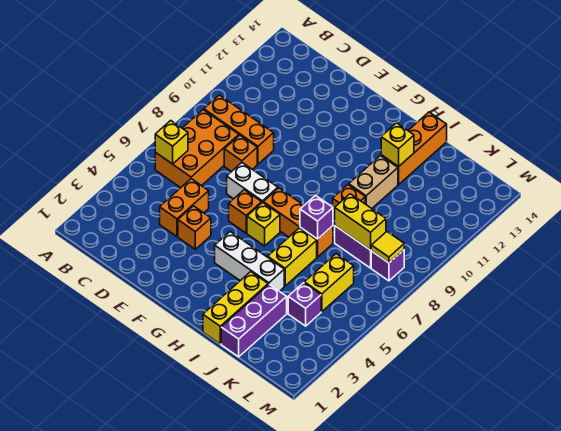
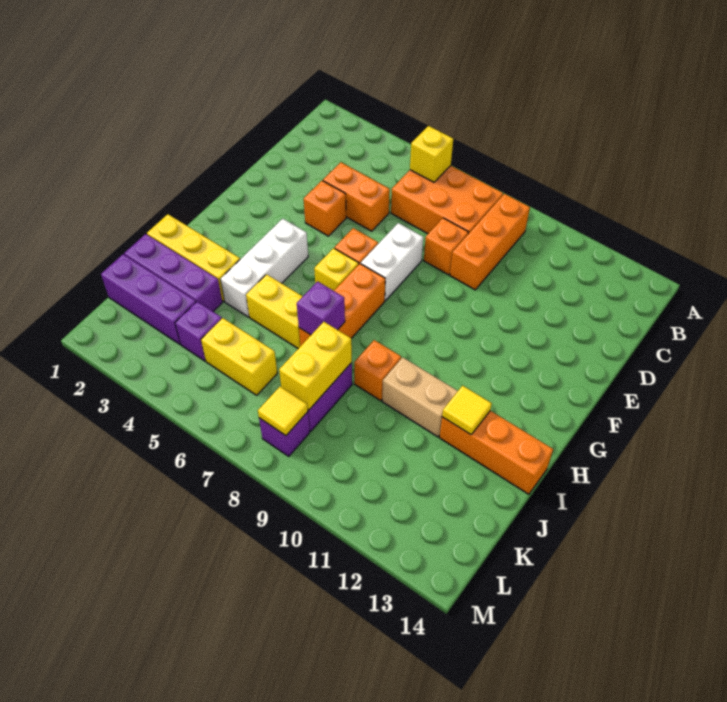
yellow brick I12 level 2 -> yellow tile I12 level 2
none -> purple brick K1:K3 level 1

